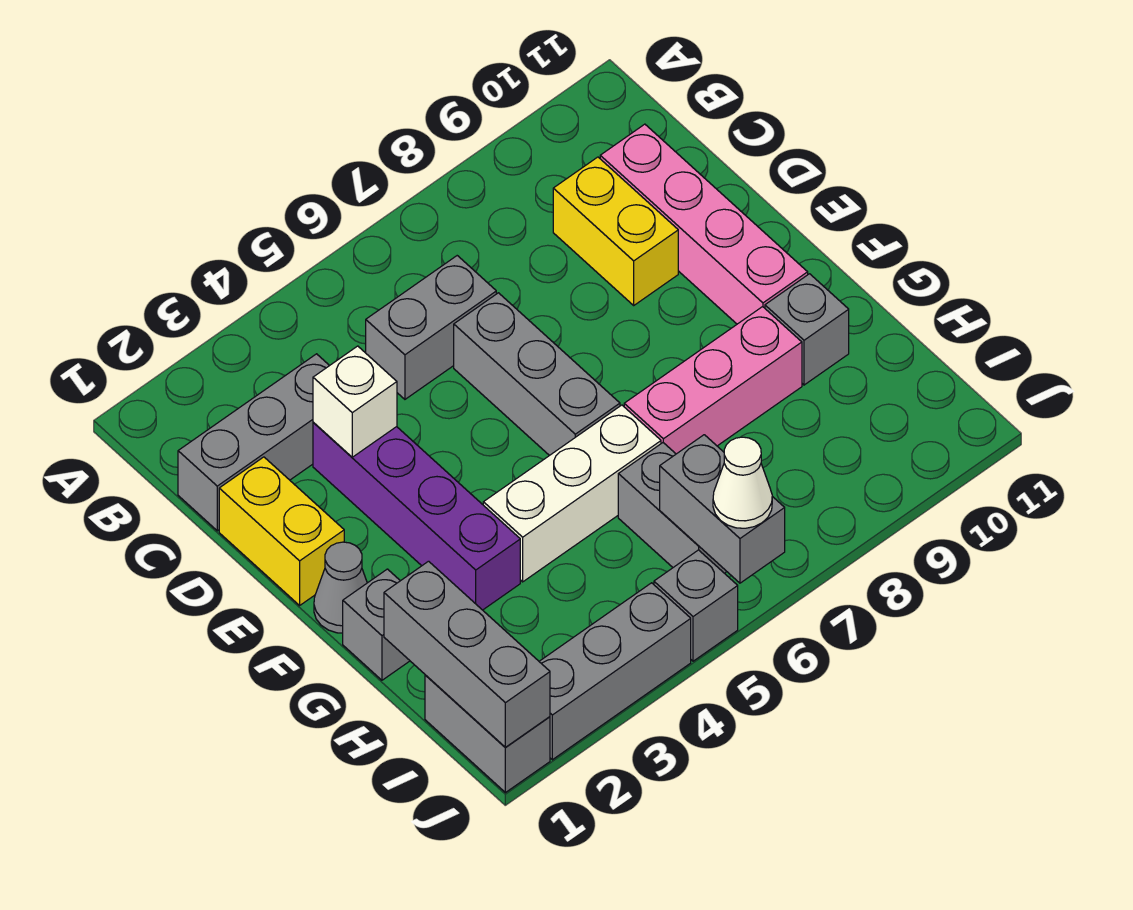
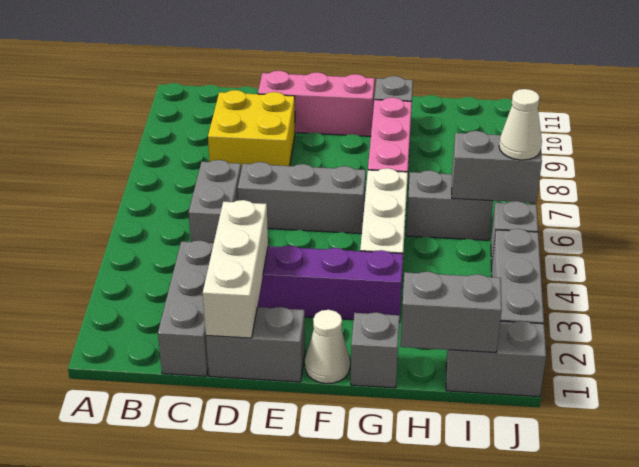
yellow brick C9:D9 level 1 -> yellow brick C8:D9 level 1
pink brick C10:F10 level 1 -> pink brick D10:F10 level 1
yellow brick D1:E1 level 1 -> grey brick D1:E1 level 1
white brick D3 level 2 -> white brick D1:D3 level 2
grey cone F1 level 1 -> white cone F1 level 1
grey brick H1:J1 level 2 -> grey brick H1:I1 level 2

